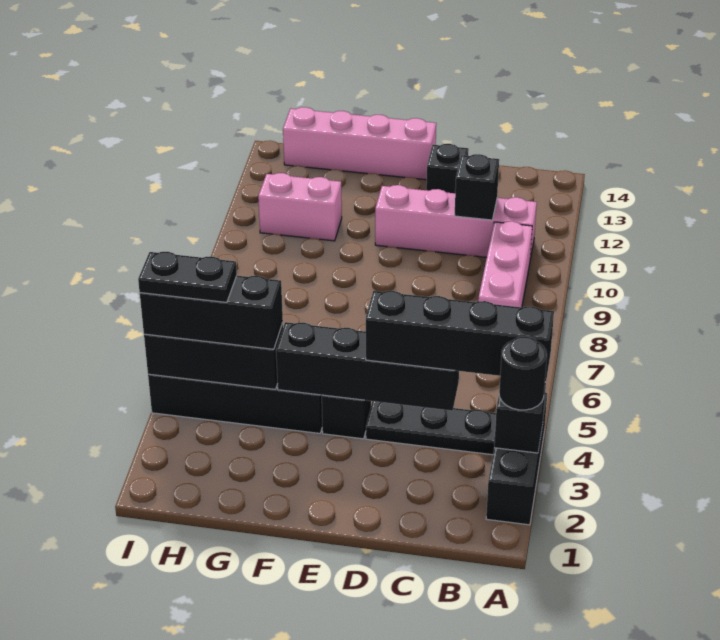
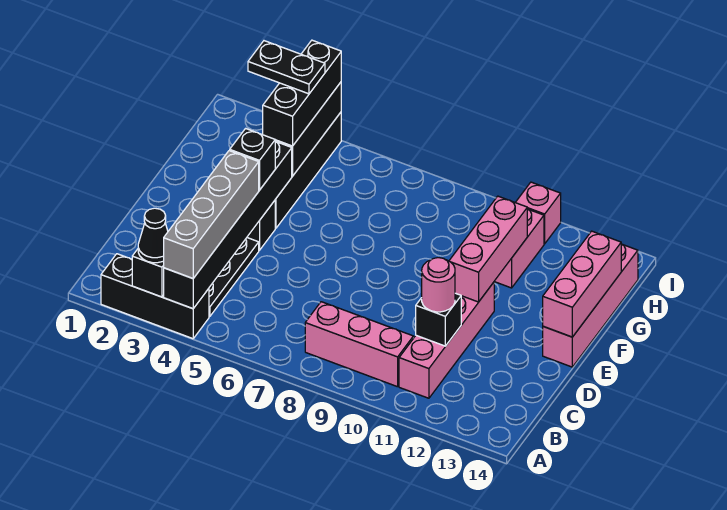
black round brick A3 level 3 -> black cone A3 level 3
black brick A4:D4 level 3 -> grey brick A4:D4 level 3
black brick C4:F4 level 2 -> black brick A4:F4 level 2
none -> pink round brick C11 level 3
black brick D13 level 1 -> black brick E4 level 3
none -> pink brick E11:G11 level 2
none -> pink brick E14:G14 level 2
black plate H4:I4 level 4 -> black plate H3:H4 level 4
none -> pink brick I11 level 1

